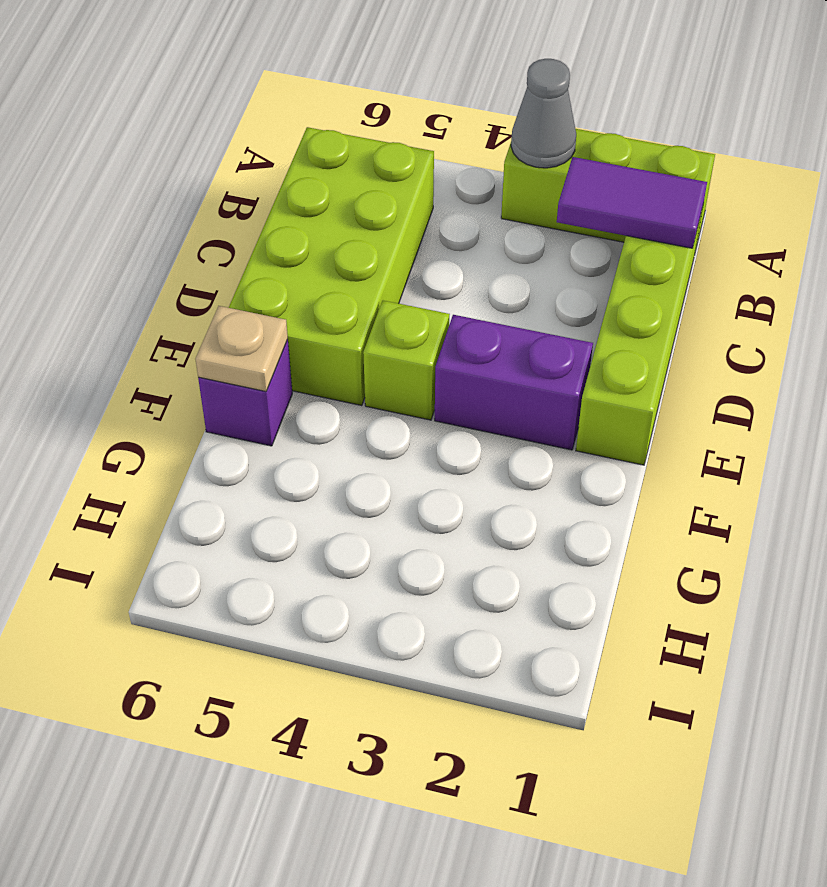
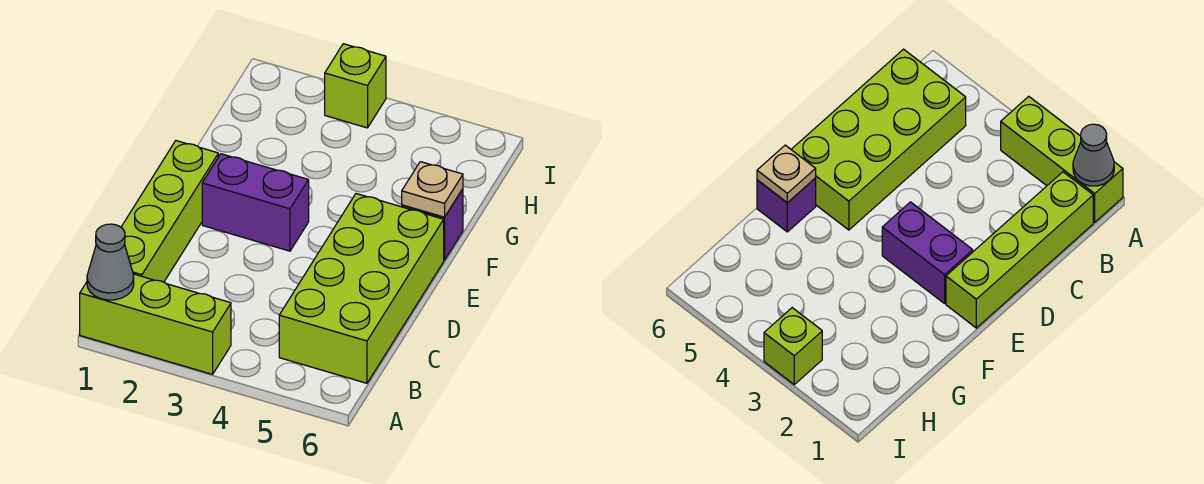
grey cone A3 level 2 -> grey cone A1 level 2
purple tile B1:B2 level 2 -> none
lime brick E4 level 1 -> lime brick I3 level 1

